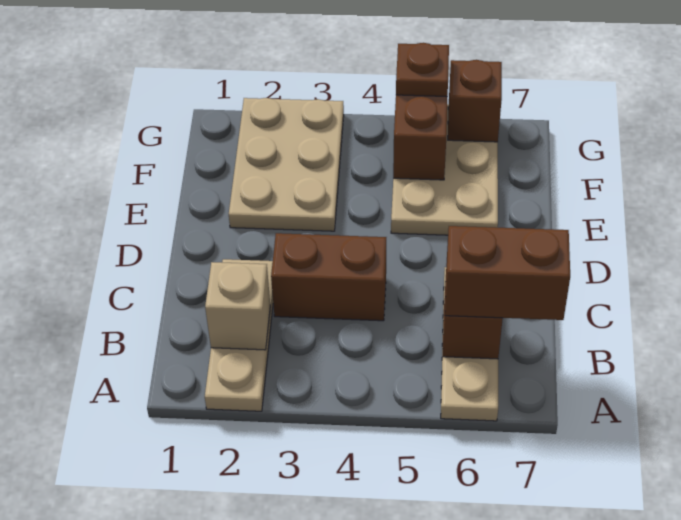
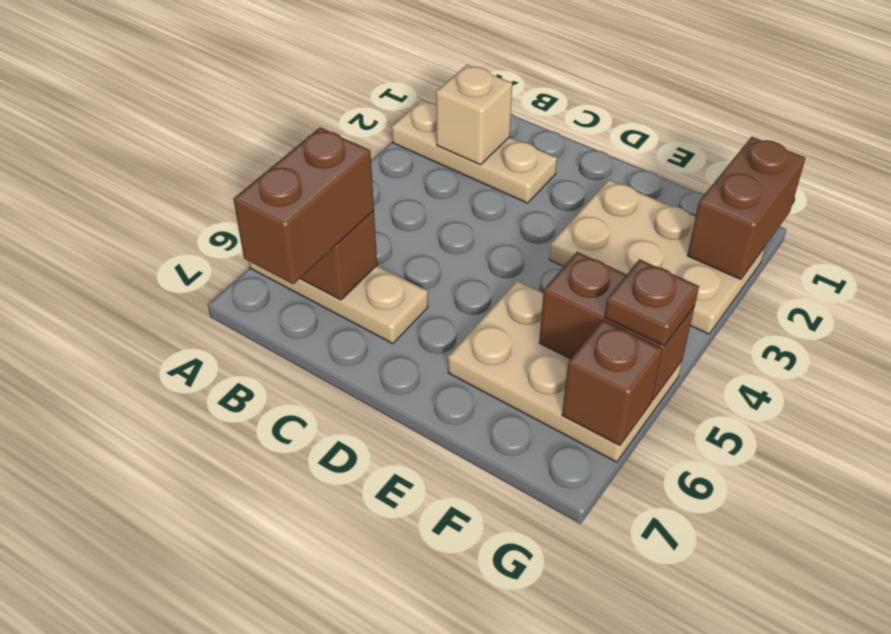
brown brick C3:C4 level 1 -> brown brick G1:G2 level 2

